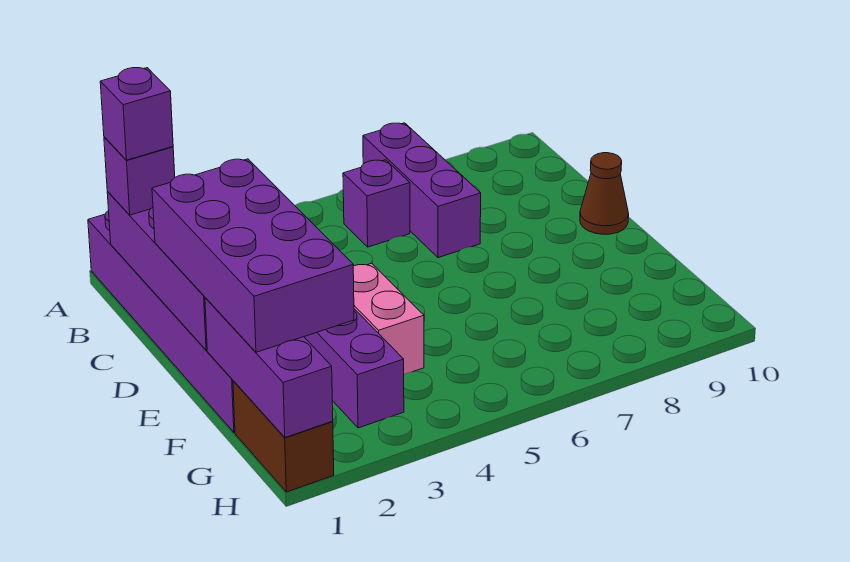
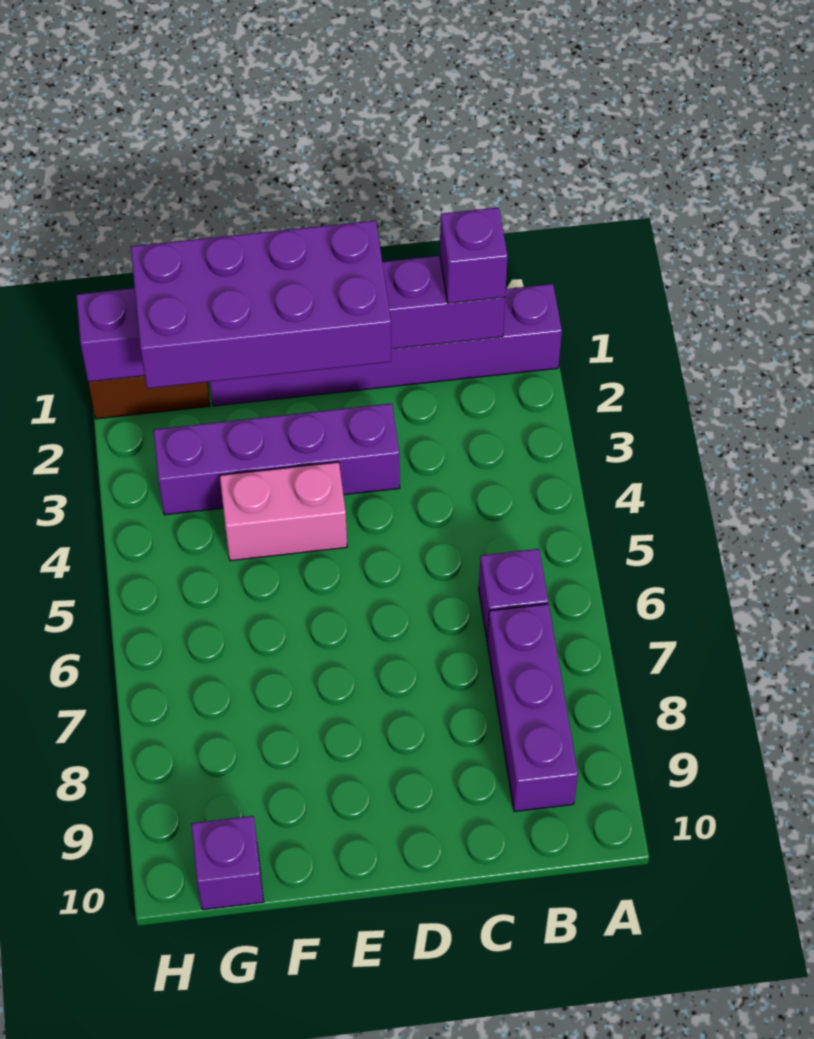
purple brick A7:C7 level 1 -> purple brick B7:B9 level 1
purple brick B1 level 4 -> purple brick G10 level 1
brown cone D10 level 1 -> none

